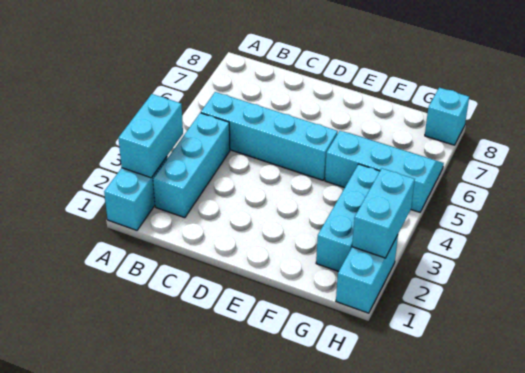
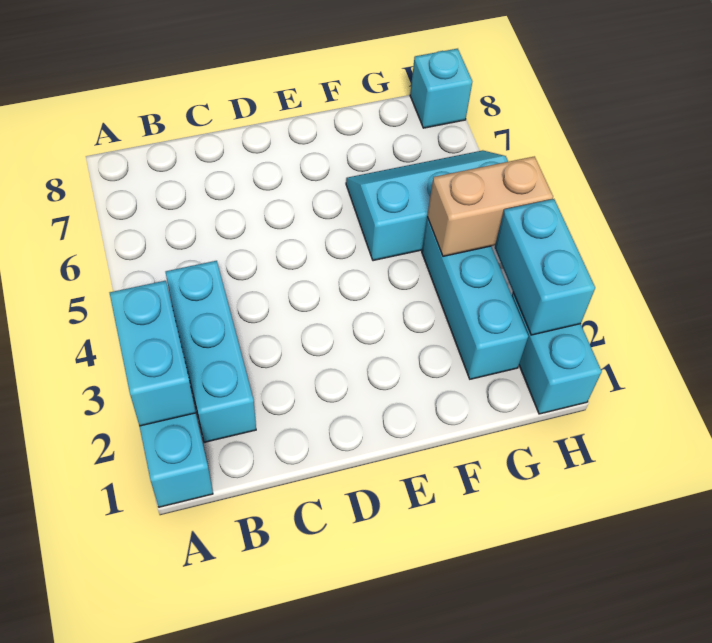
cyan brick B5:E5 level 1 -> none
none -> tan brick G4:H4 level 2

